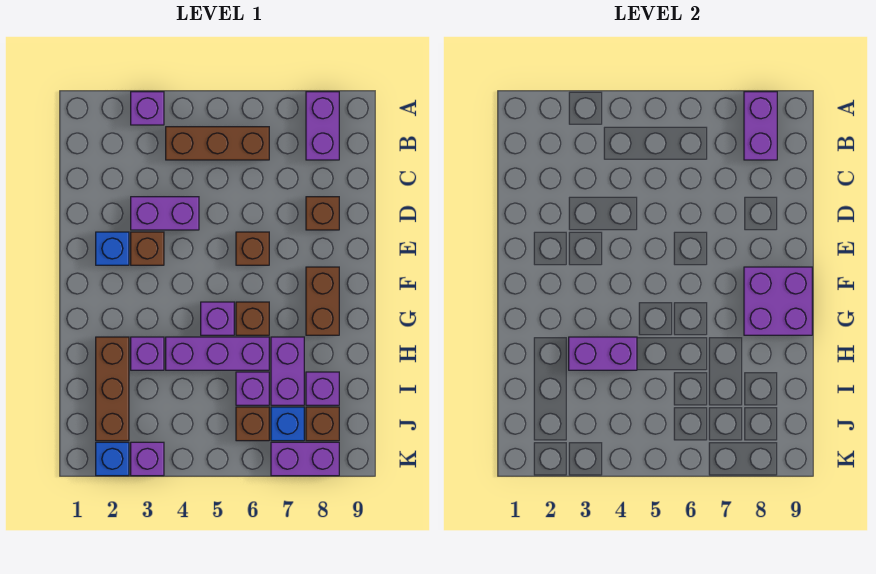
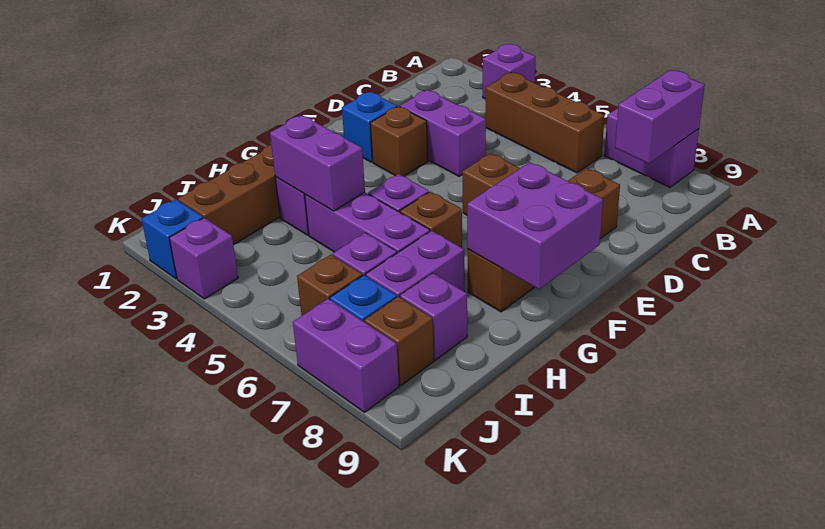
purple brick A8:B8 level 1 -> purple brick A7:A8 level 1

